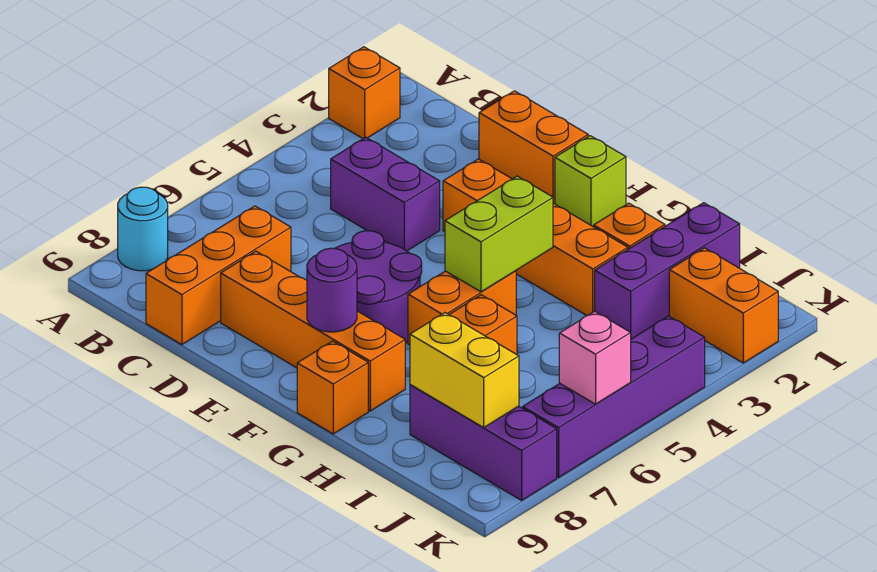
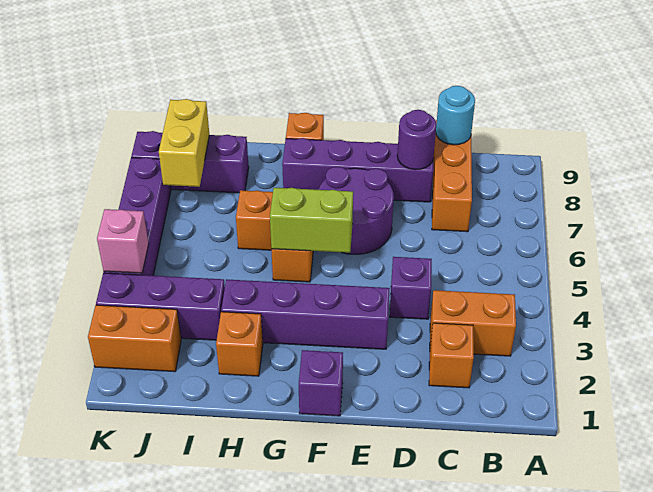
orange brick A2 level 1 -> orange brick C2 level 1
cyan round brick A8 level 1 -> cyan round brick C9 level 2
purple brick C4:D4 level 1 -> purple brick D4 level 1
orange brick D1:E1 level 1 -> orange brick B3:C3 level 1
orange brick D8:G8 level 1 -> purple brick D8:G8 level 1
orange brick E3:H3 level 1 -> purple brick E3:H3 level 1
lime brick F1 level 1 -> purple brick F1 level 1
purple round brick F8 level 2 -> purple round brick D8 level 2
lime brick G4:G5 level 2 -> lime brick F5:G5 level 2
purple brick I1:I3 level 1 -> purple brick I3:K3 level 1
yellow brick I8:J8 level 2 -> yellow brick J7:J8 level 2
pink brick K6 level 2 -> pink brick K4 level 2

